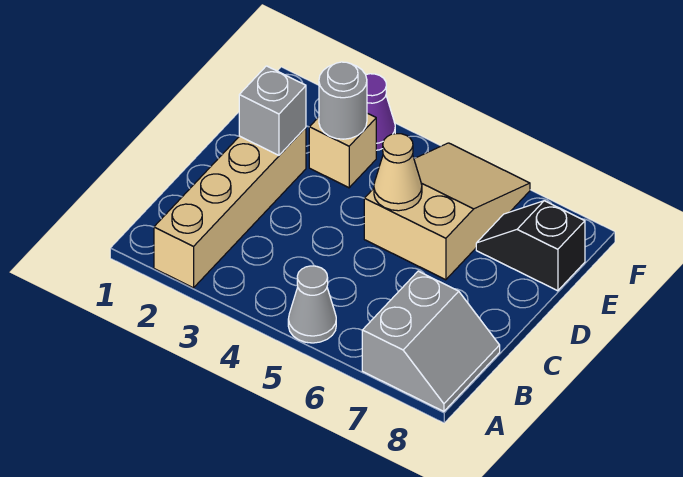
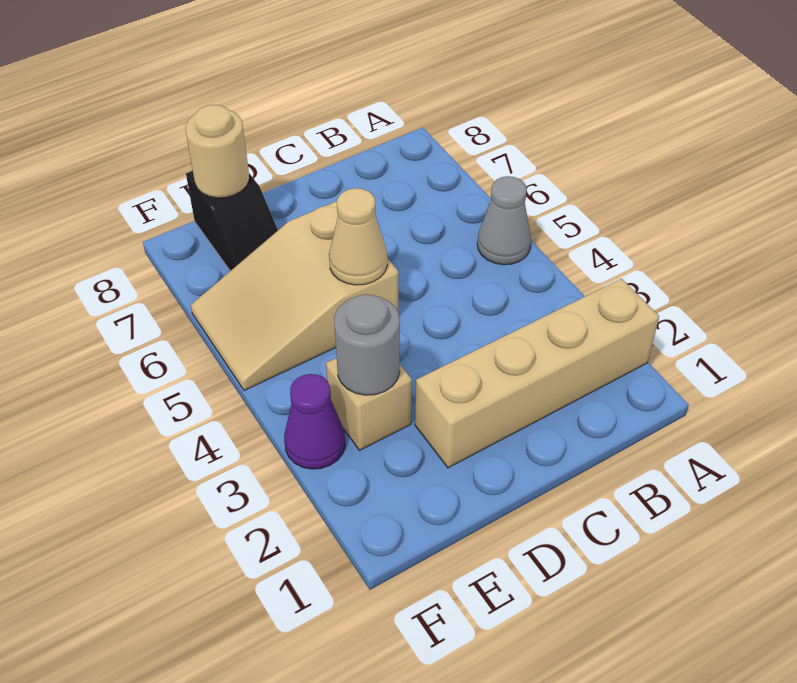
grey slope A7:B8 level 1 top 7 -> none
grey brick D2 level 2 -> none
none -> tan round brick E8 level 2

